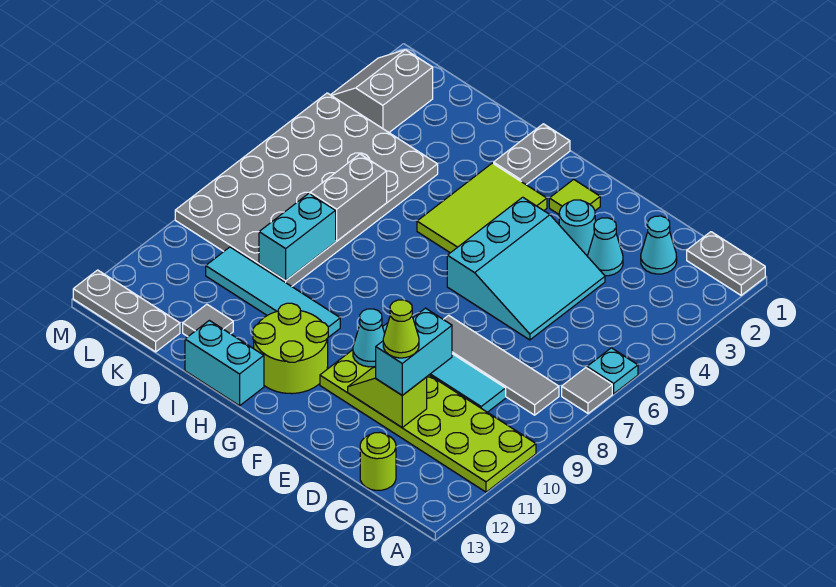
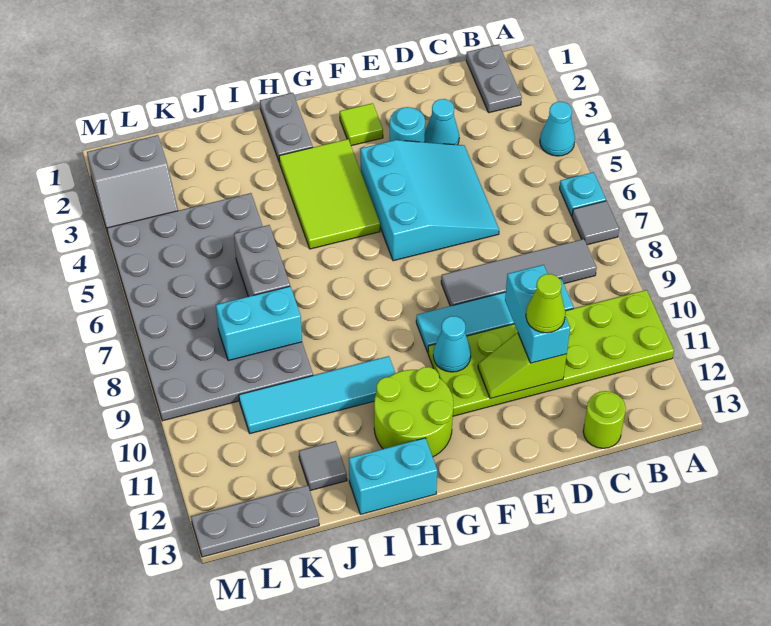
grey plate A1:B1 level 1 -> grey plate B1:B2 level 1
cyan cone C2 level 1 -> cyan cone A4 level 1
cyan brick J8:J9 level 2 -> cyan brick J8:K8 level 2
grey slope L2:M3 level 1 top L -> grey slope L2:M3 level 1 top 2

